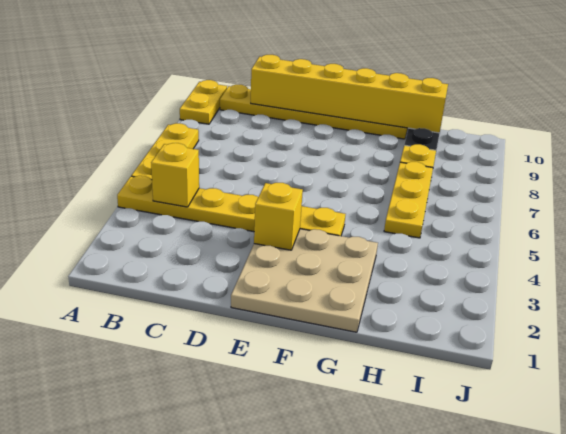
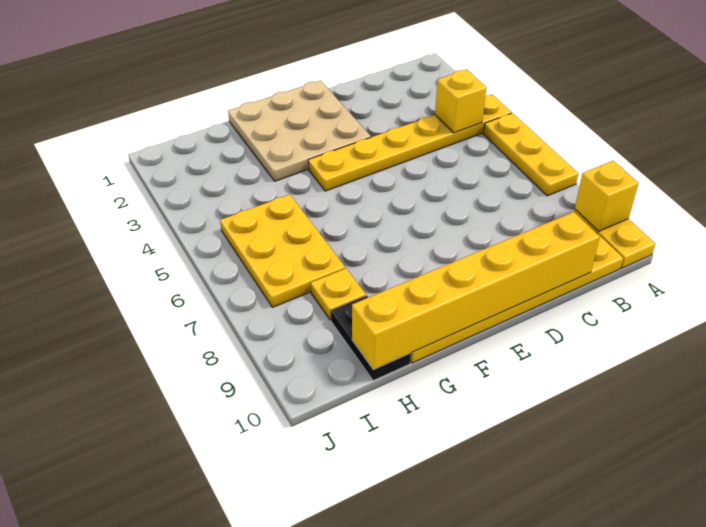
yellow brick E3 level 2 -> yellow brick A9 level 2
yellow plate H5:H7 level 1 -> yellow plate H5:I7 level 1

